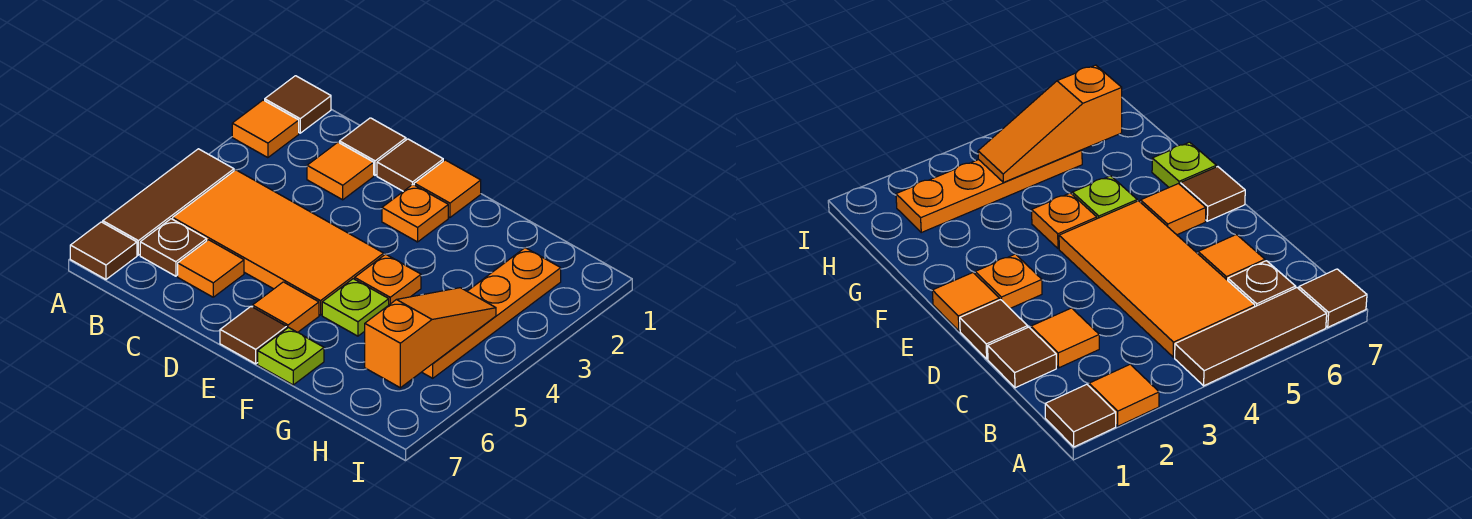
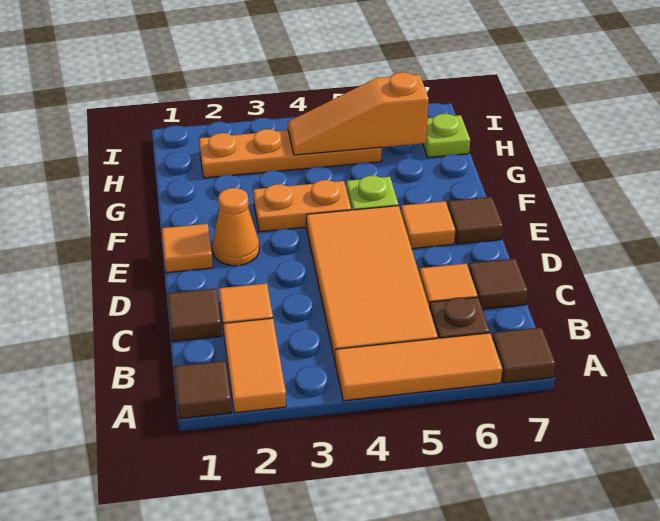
orange tile A2 level 1 -> orange tile A2:B2 level 1
brown tile A4:A6 level 1 -> orange tile A4:A6 level 1
brown tile D1 level 1 -> brown tile C7 level 1
orange plate E2 level 1 -> orange cone E2 level 1
orange plate F4 level 1 -> orange plate F3:F4 level 1
lime plate F7 level 1 -> lime plate H7 level 1

